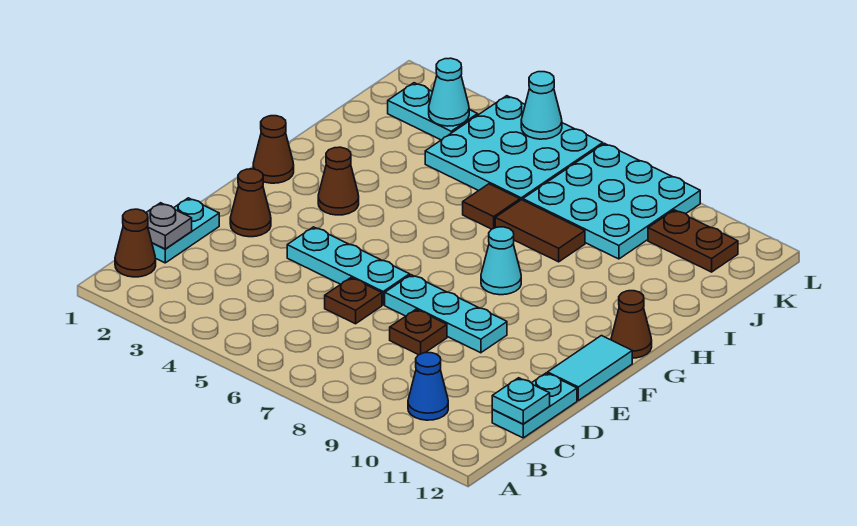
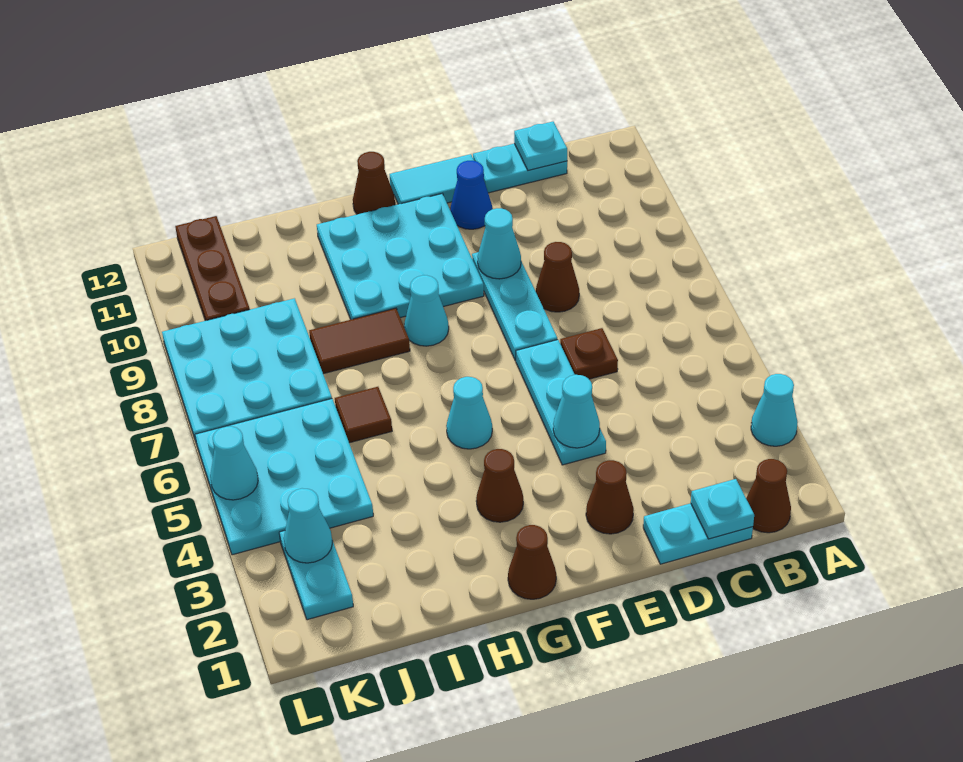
none -> cyan cone A3 level 1
blue cone B10 level 1 -> blue cone E11 level 1
grey plate C1 level 2 -> cyan plate C1 level 2
brown plate D8 level 1 -> brown cone D8 level 1
none -> cyan cone E4 level 2
none -> cyan cone E9 level 2
none -> cyan plate F9:H11 level 1
none -> cyan cone G5 level 1
brown tile I7:I8 level 1 -> brown tile H8:I8 level 1
brown plate K10:K11 level 1 -> brown plate K10:K12 level 1

